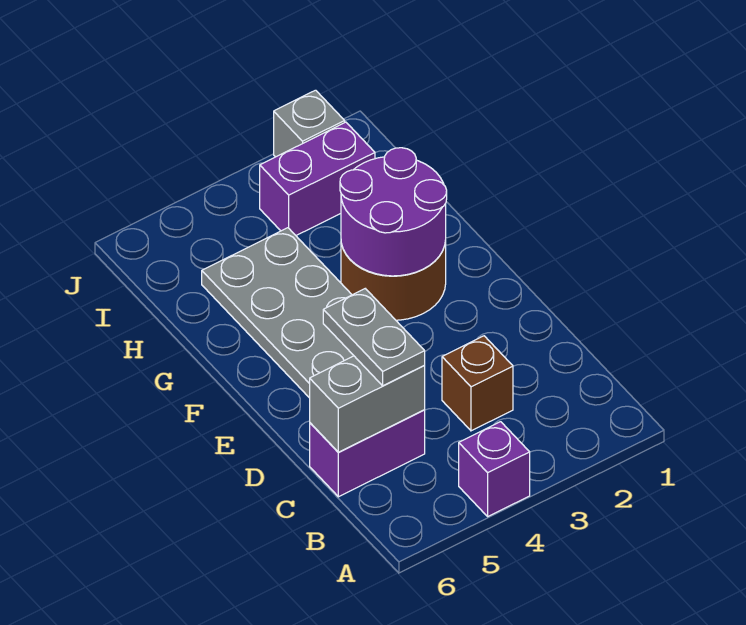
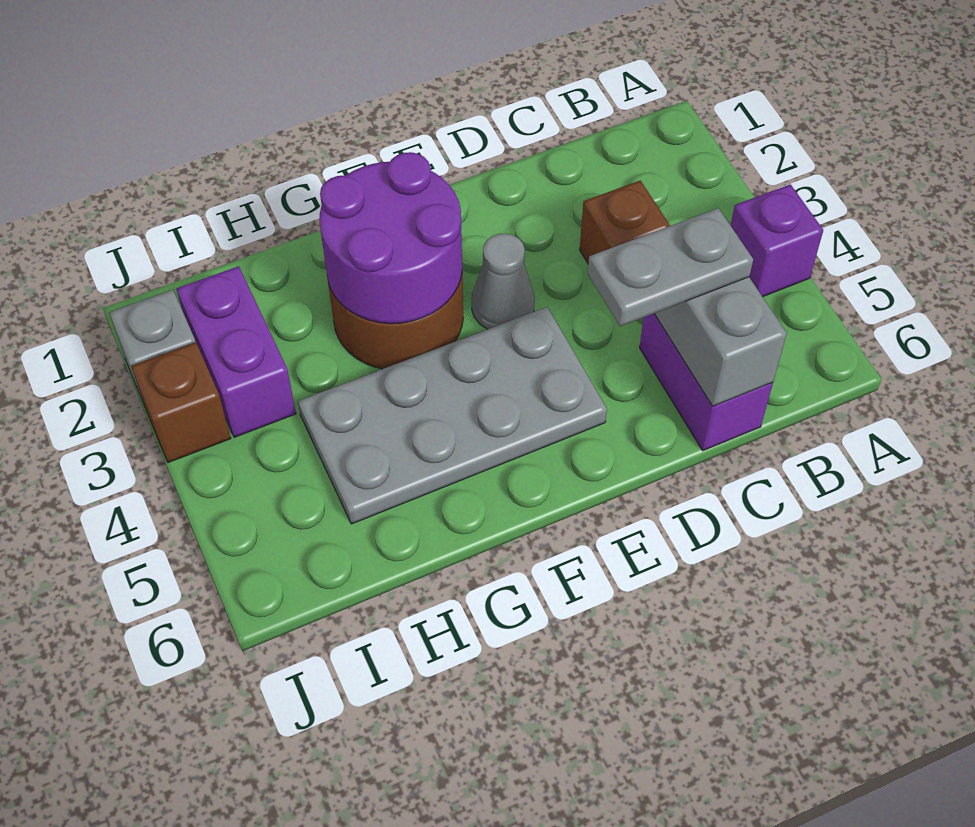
none -> grey cone E3 level 1
none -> brown brick J3 level 1

